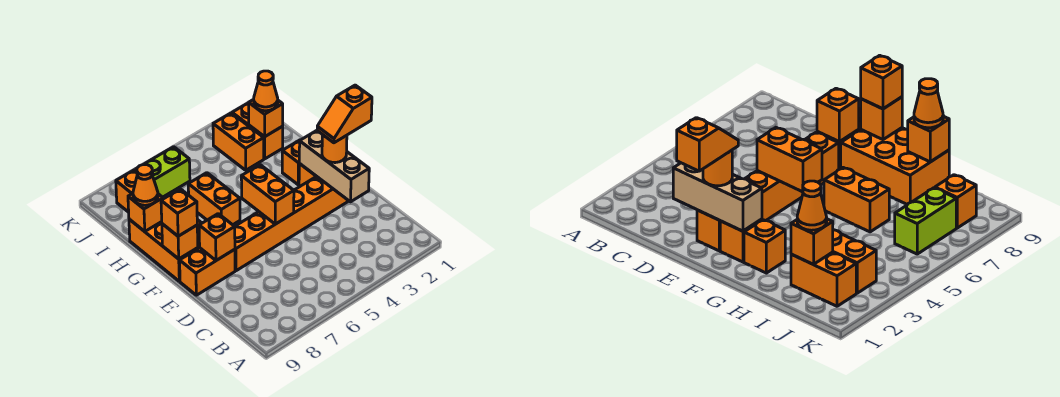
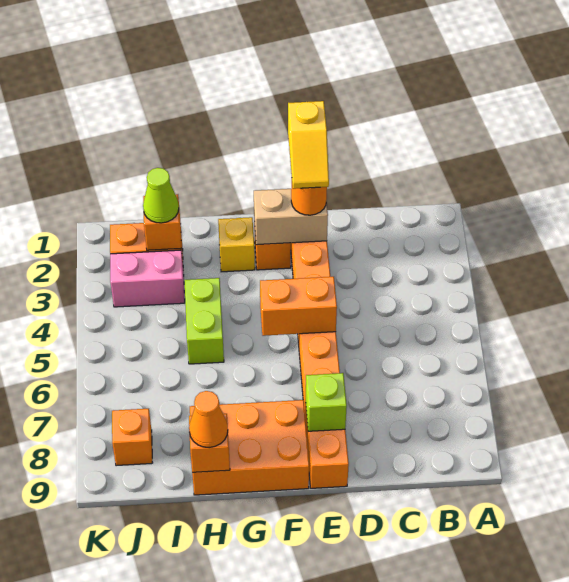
tan brick D2:F2 level 2 -> tan brick E2:F2 level 2
orange slope E1:E2 level 4 top 1 -> yellow slope E1:E2 level 4 top 1
orange brick E8 level 2 -> lime brick E8 level 2
orange brick F9 level 2 -> none
orange brick F9 level 3 -> none
orange brick G2 level 1 -> yellow brick G2 level 1
orange brick G6:H6 level 1 -> none
orange cone I2 level 3 -> lime cone I2 level 3
orange brick I3:J3 level 1 -> pink brick I3:J3 level 1
lime brick J6:J7 level 1 -> lime brick H4:H5 level 1

